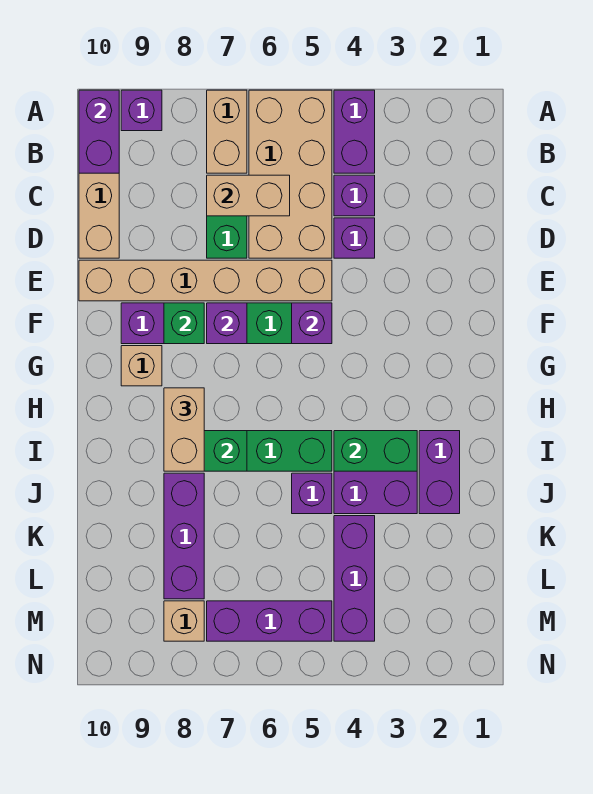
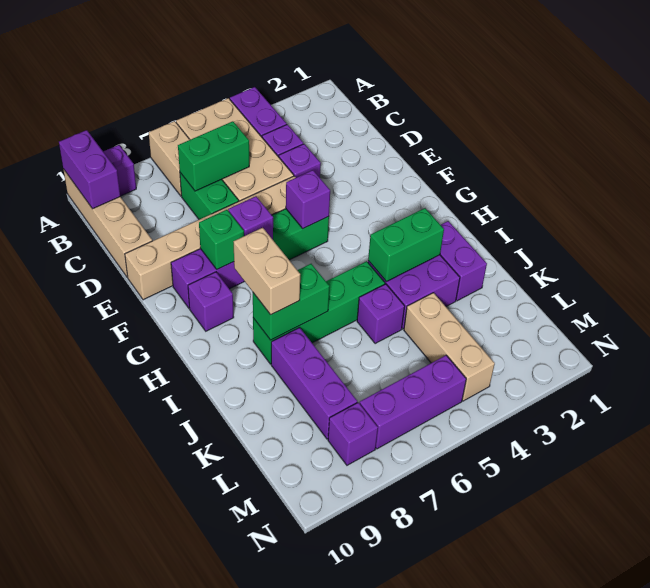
tan brick C6:C7 level 2 -> green brick C6:C7 level 2
tan brick G9 level 1 -> purple brick G9 level 1
purple brick K4:M4 level 1 -> tan brick K4:M4 level 1
tan brick M8 level 1 -> purple brick M8 level 1

